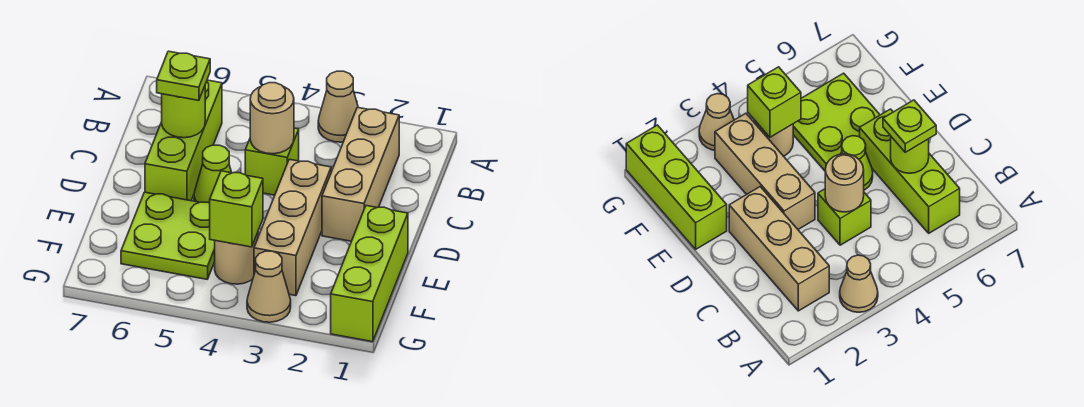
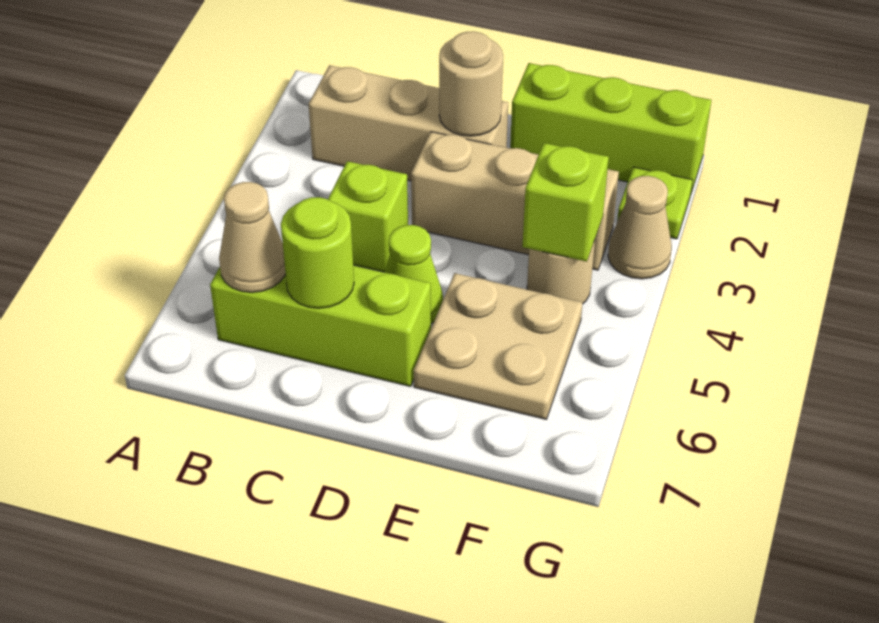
tan cone A3 level 1 -> tan cone B6 level 2
tan round brick C4 level 2 -> tan round brick D2 level 2
lime plate C6 level 3 -> lime plate G2 level 1
lime plate E5:F6 level 1 -> tan plate E5:F6 level 1

